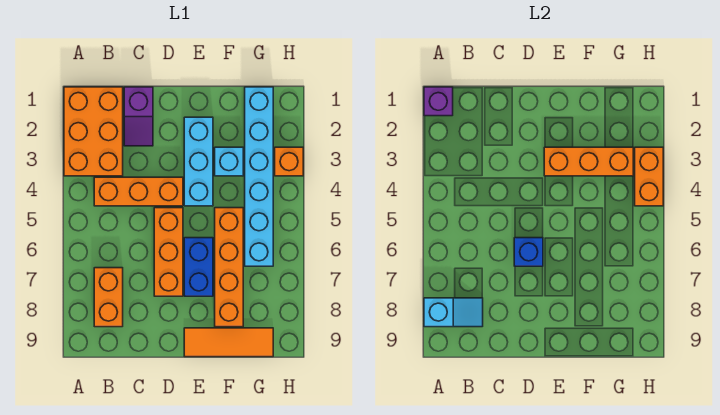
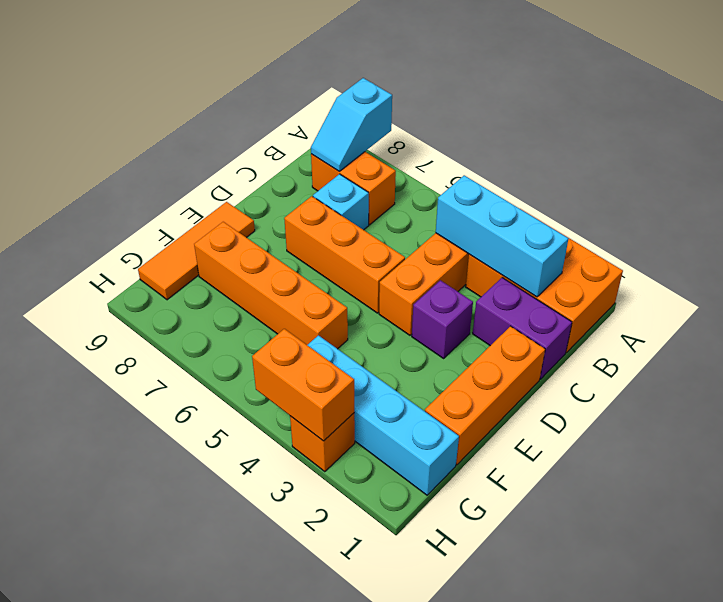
purple brick A1 level 2 -> purple brick D3 level 1
purple slope C1:C2 level 1 top 1 -> purple brick C1:C2 level 1
blue brick D6 level 2 -> none
cyan brick E2:E4 level 1 -> cyan brick B2:B4 level 2
orange brick E3:G3 level 2 -> orange brick D1:F1 level 1
blue brick E6:E7 level 1 -> none
cyan brick F3 level 1 -> cyan brick C7 level 1
cyan brick G1:G6 level 1 -> cyan brick G1:G4 level 1

